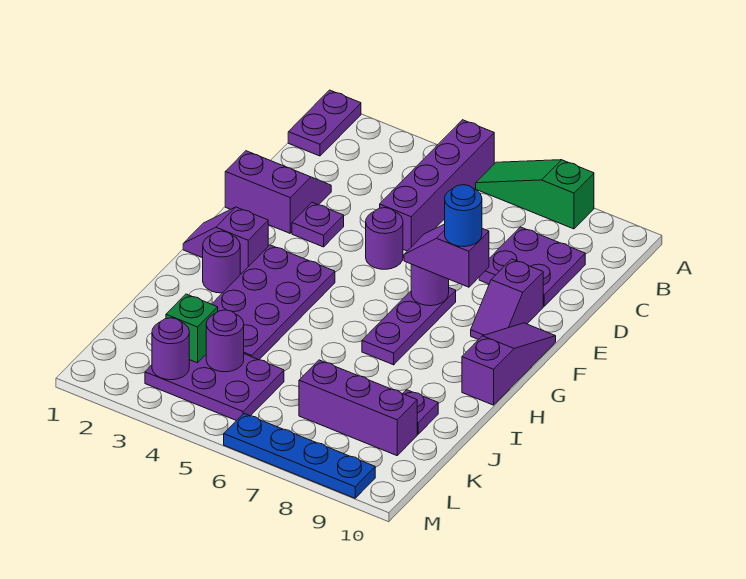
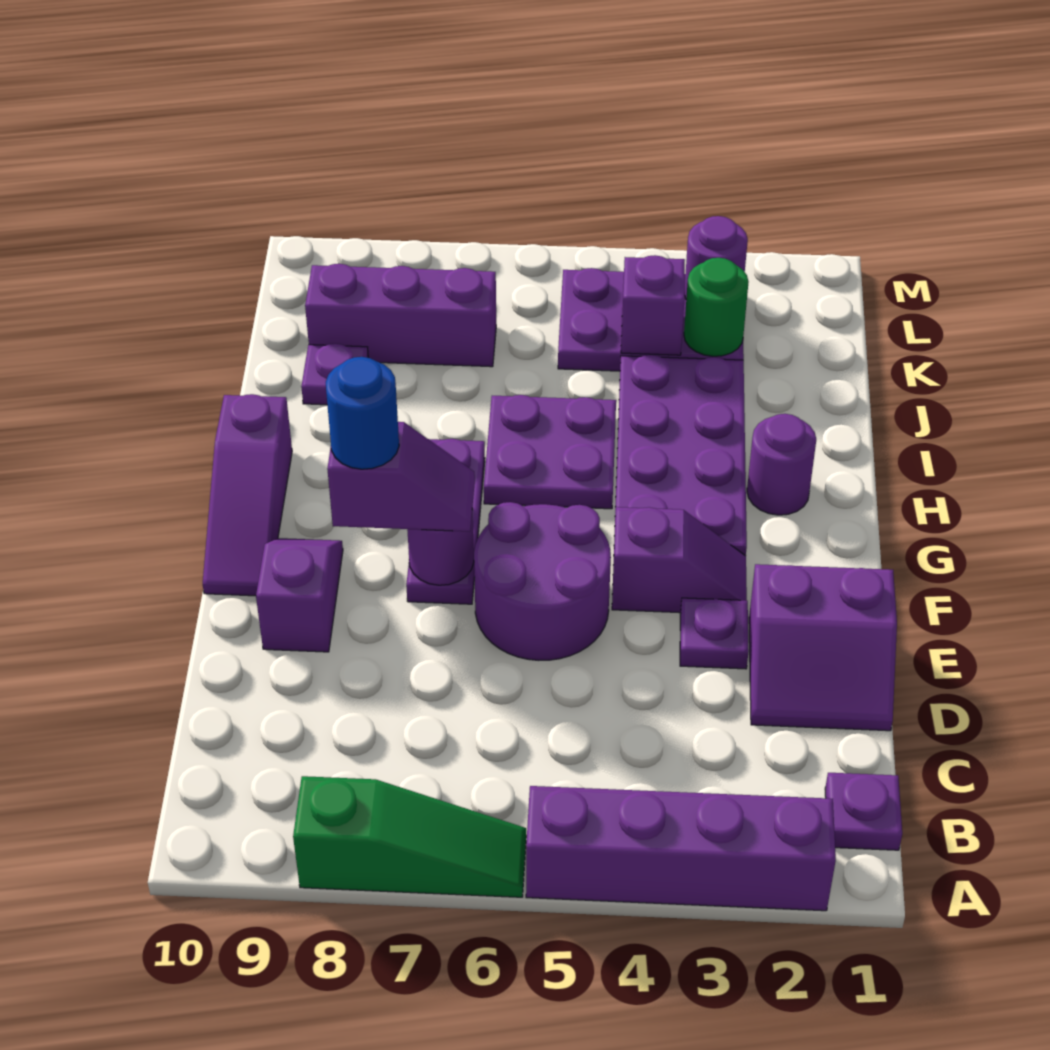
purple plate A1:B1 level 1 -> purple plate B1 level 1
purple brick A5:D5 level 1 -> purple brick A2:A5 level 1
purple plate C8:D9 level 1 -> purple plate H5:I6 level 1
purple round brick E5 level 1 -> purple round brick E5:F6 level 1
purple slope G1:G2 level 1 top 2 -> purple slope F3:F4 level 1 top 4
green brick K3 level 2 -> green round brick K3 level 2
purple round brick K4 level 2 -> purple brick K4 level 2
blue plate M6:M9 level 1 -> none

